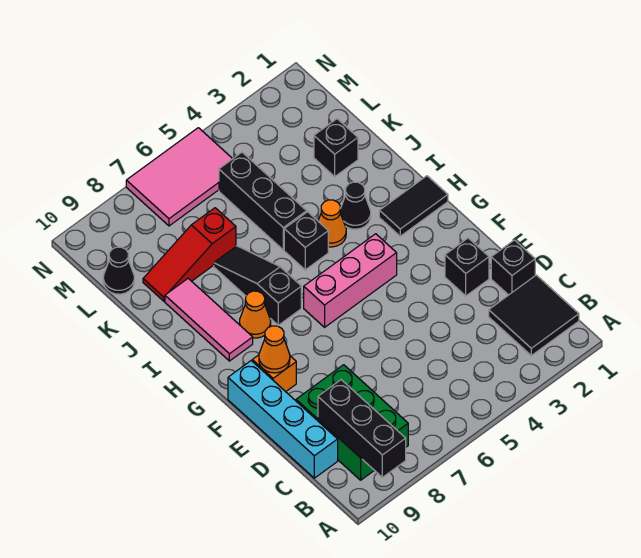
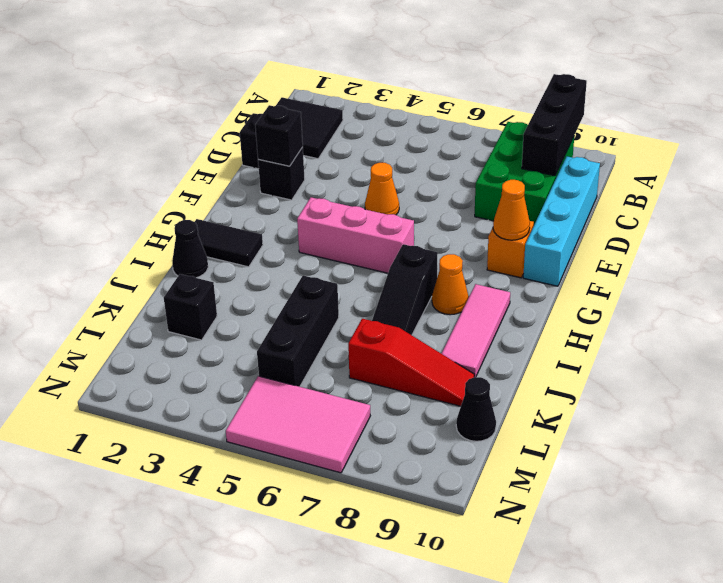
black cone I3 level 1 -> black cone I1 level 1
orange cone I4 level 1 -> orange cone E5 level 1
black brick I5 level 1 -> black brick E2 level 2

